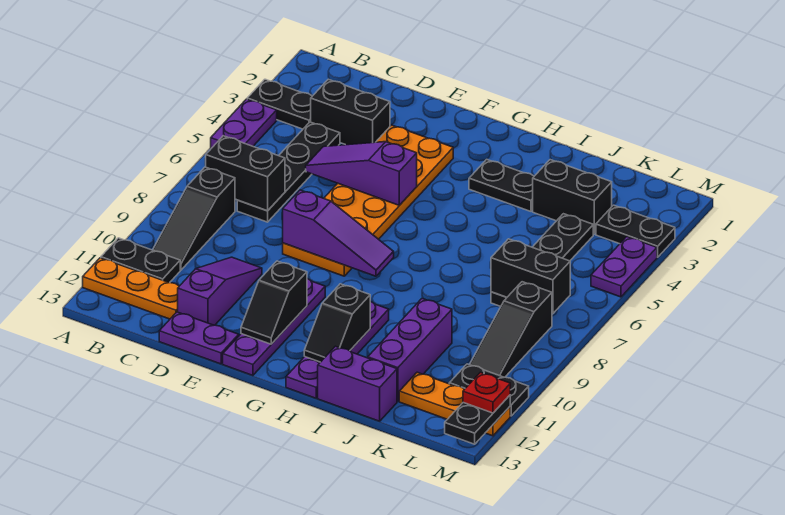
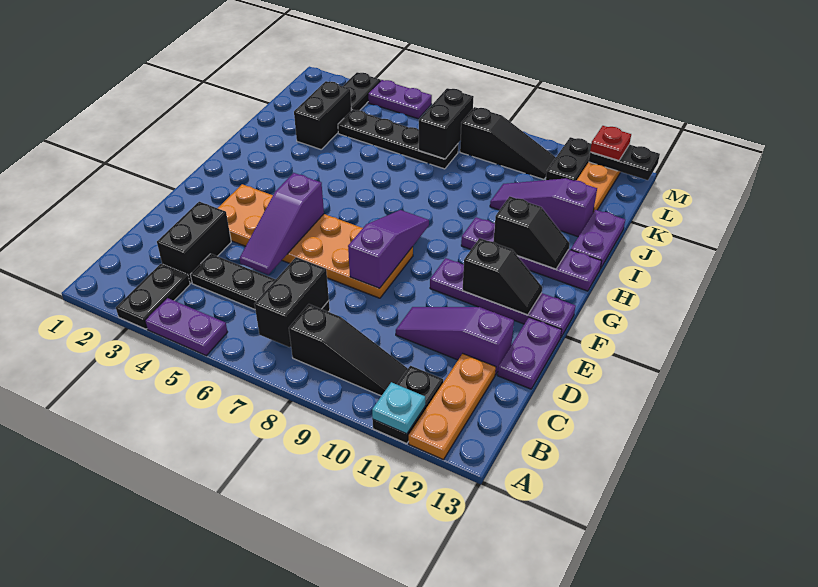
none -> cyan plate A11 level 2
black plate H3:I3 level 1 -> none
purple brick I13:J13 level 1 -> purple plate I13:J13 level 1
purple brick J10:J12 level 1 -> purple slope J10:J12 level 1 top 12

